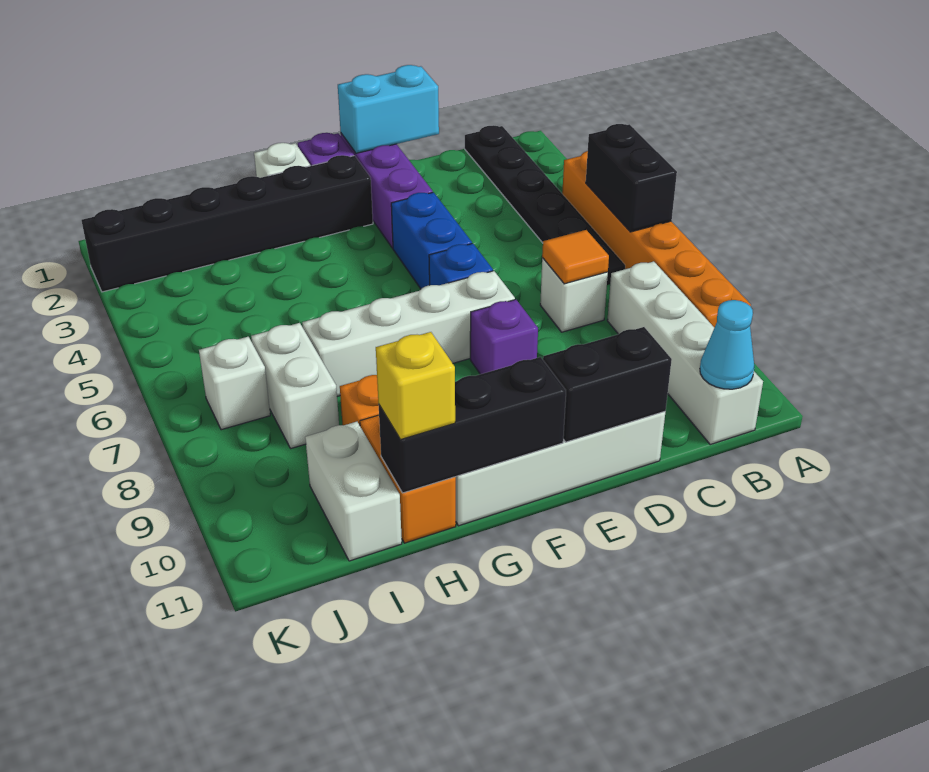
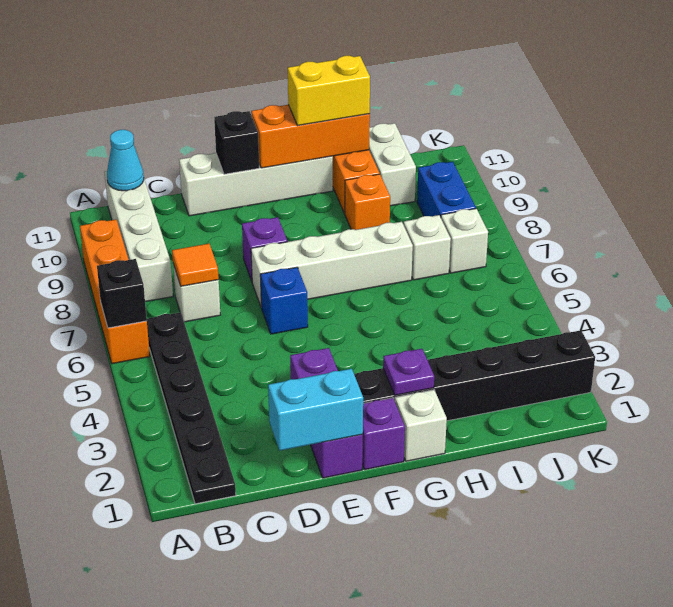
orange brick A4:A9 level 1 -> orange brick A6:A9 level 1
black brick A5:A6 level 2 -> black brick A6 level 2
black brick D11:E11 level 2 -> black brick E11 level 2
blue brick E4:E5 level 1 -> blue brick J8:J9 level 1
black brick F11:H11 level 2 -> orange brick F11:H11 level 2
none -> purple plate G2 level 2
yellow brick H11 level 3 -> yellow brick G11:H11 level 3
white brick I7:I8 level 1 -> white brick I7 level 1

